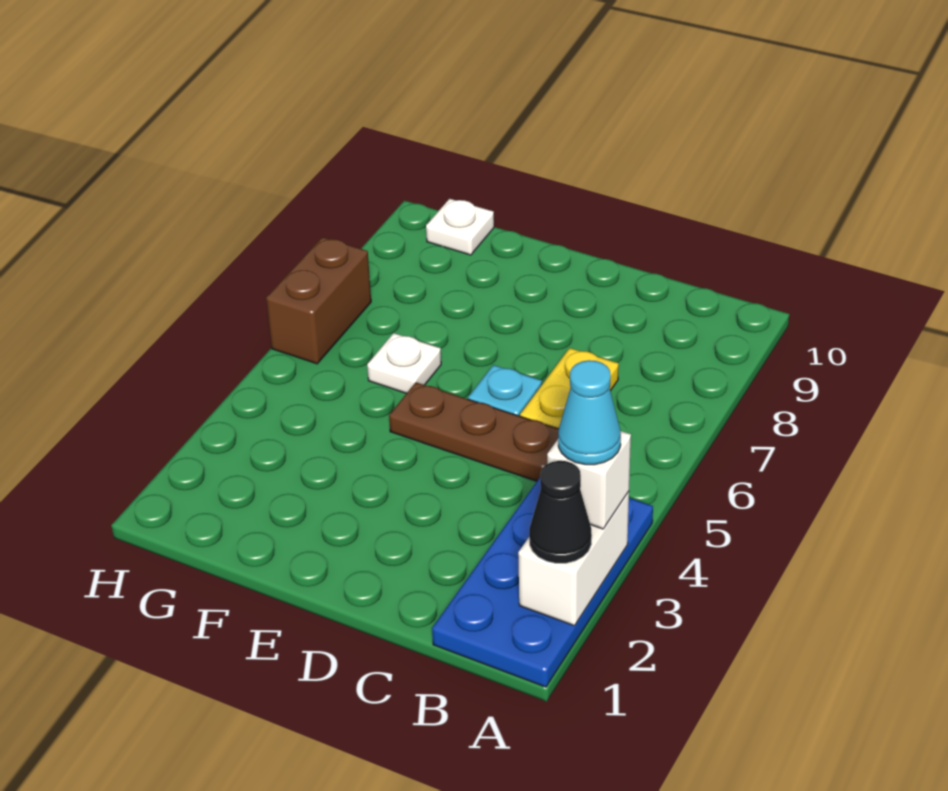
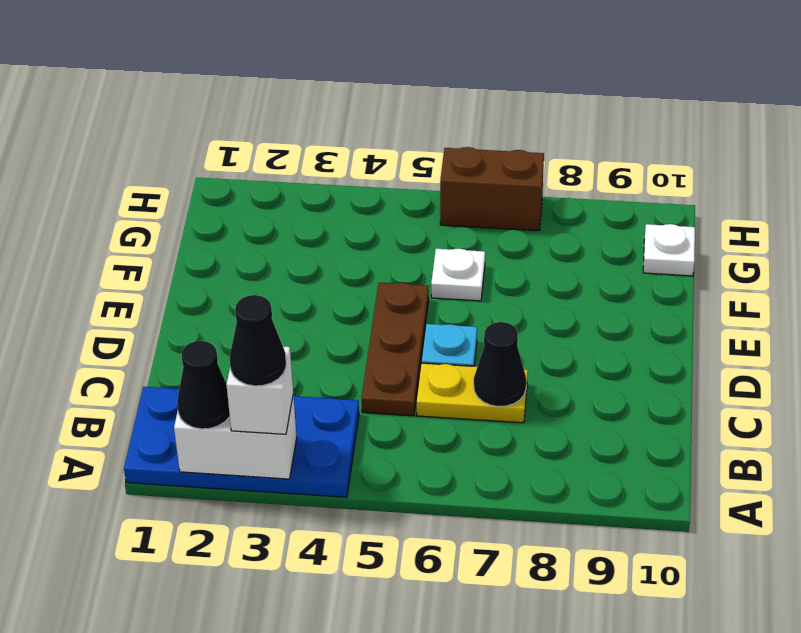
cyan cone A3 level 4 -> black cone A3 level 4
none -> black cone C7 level 2

